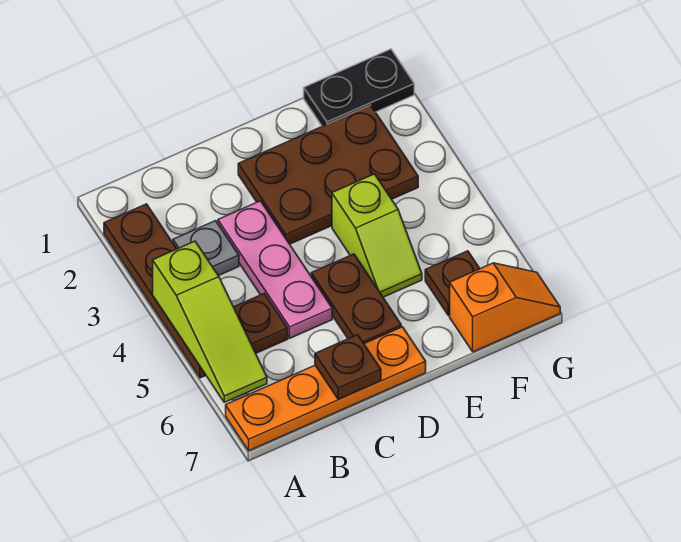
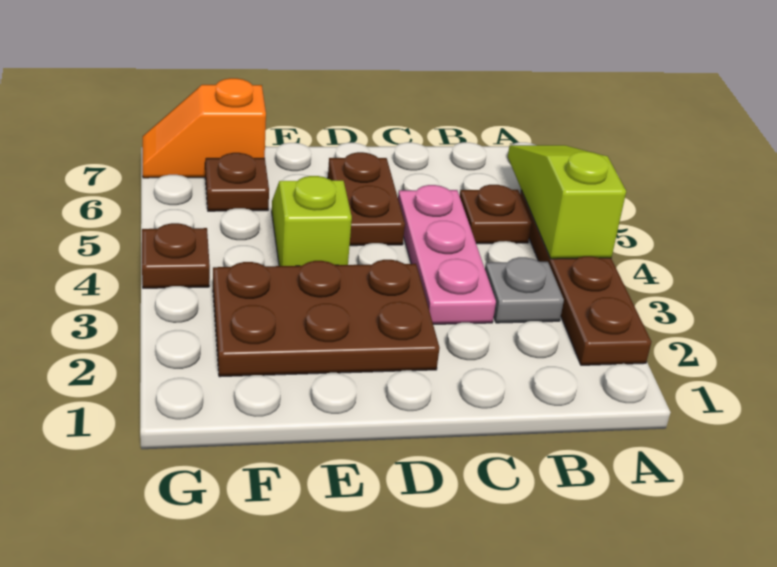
orange plate A7:D7 level 1 -> none
brown plate C7 level 2 -> brown plate G4 level 1
black plate F1:G1 level 1 -> none

